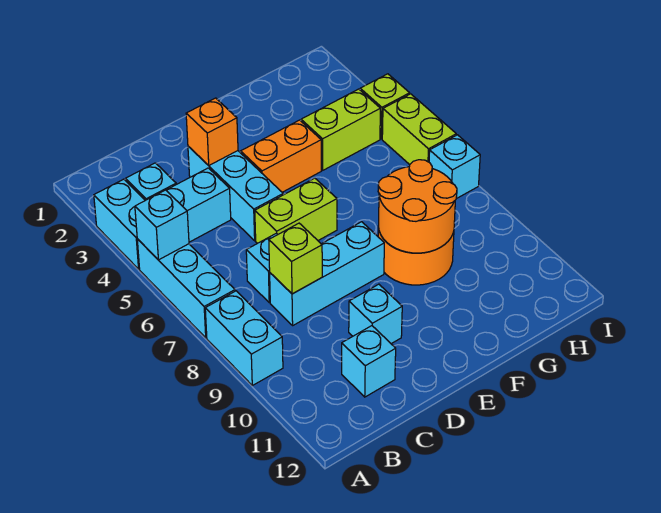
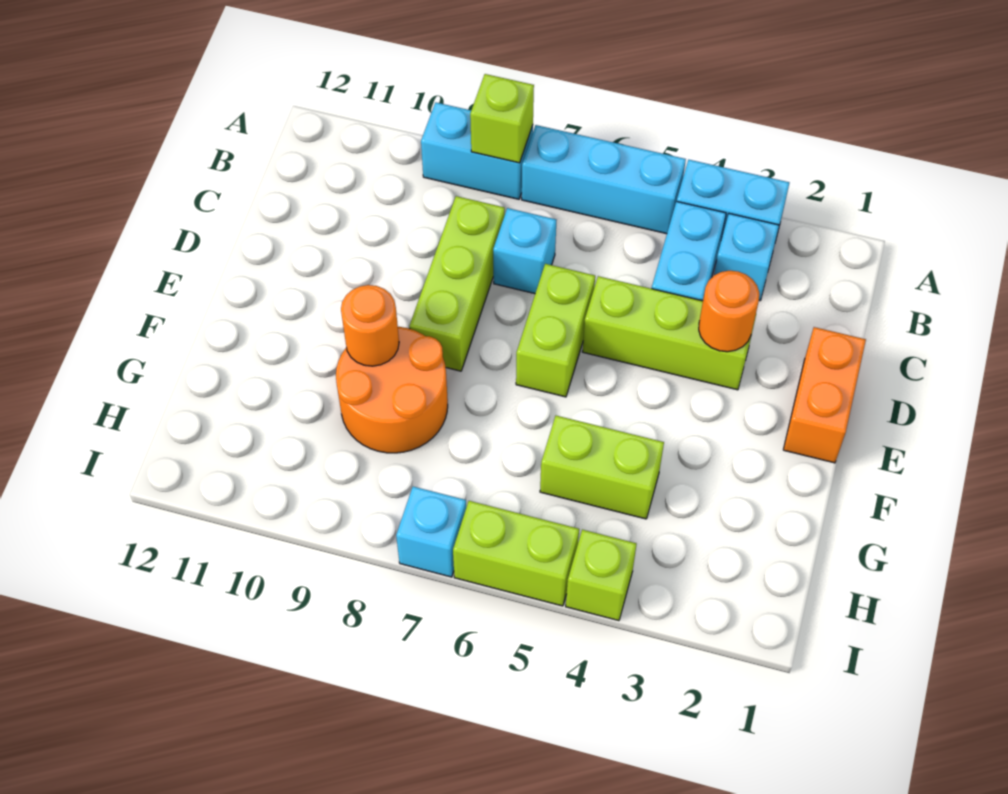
cyan brick A5 level 2 -> none
cyan brick C8:E8 level 1 -> lime brick C8:E8 level 1
lime brick C8 level 2 -> lime brick A8 level 2
cyan brick C11 level 1 -> none
cyan brick D3:D5 level 1 -> lime brick D3:D5 level 1
orange brick D3 level 2 -> orange round brick D3 level 2
cyan brick D10 level 1 -> none
orange brick E4:F4 level 1 -> orange brick D1:E1 level 1
orange round brick F8:G9 level 2 -> orange round brick F9 level 2
lime brick G4:H4 level 1 -> lime brick G4:G5 level 1

